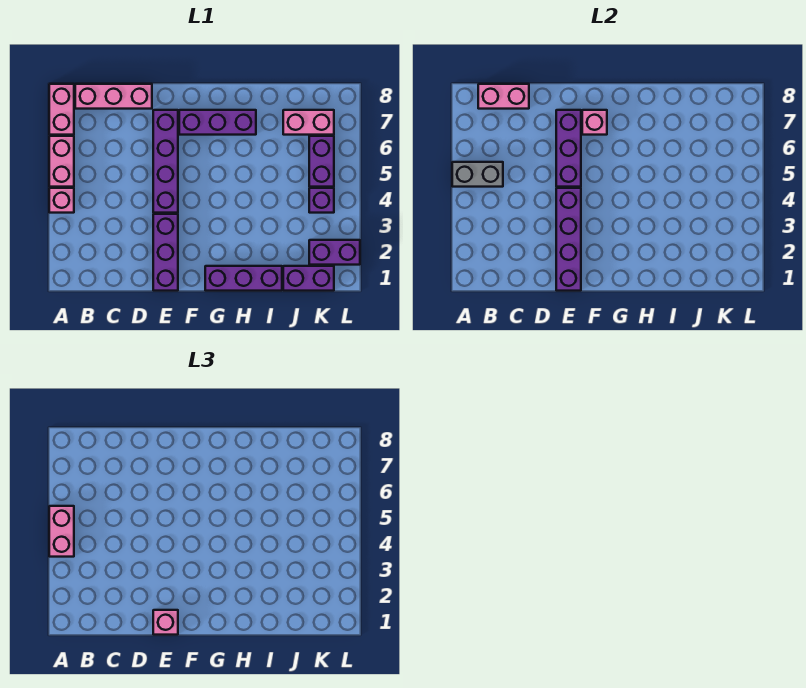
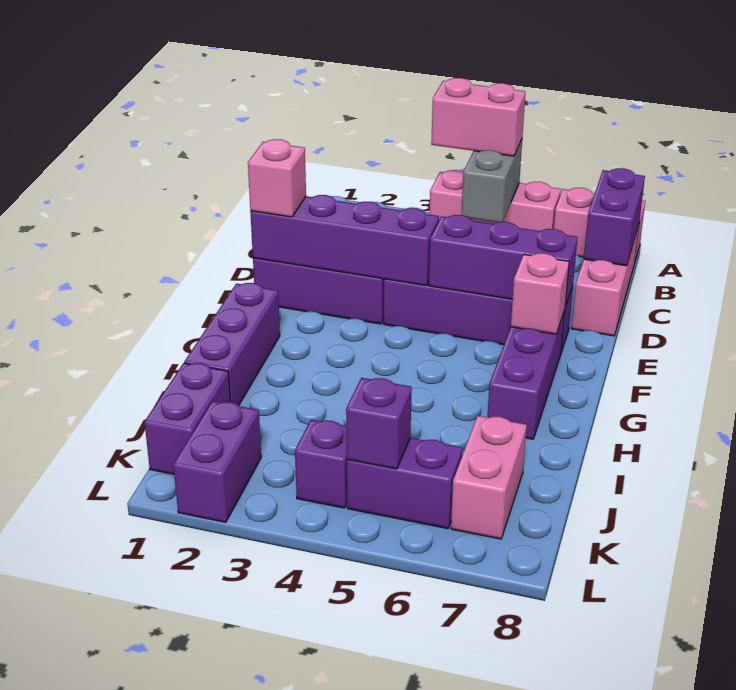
pink brick B8:C8 level 2 -> purple brick B8:C8 level 2
none -> purple brick K5 level 2

